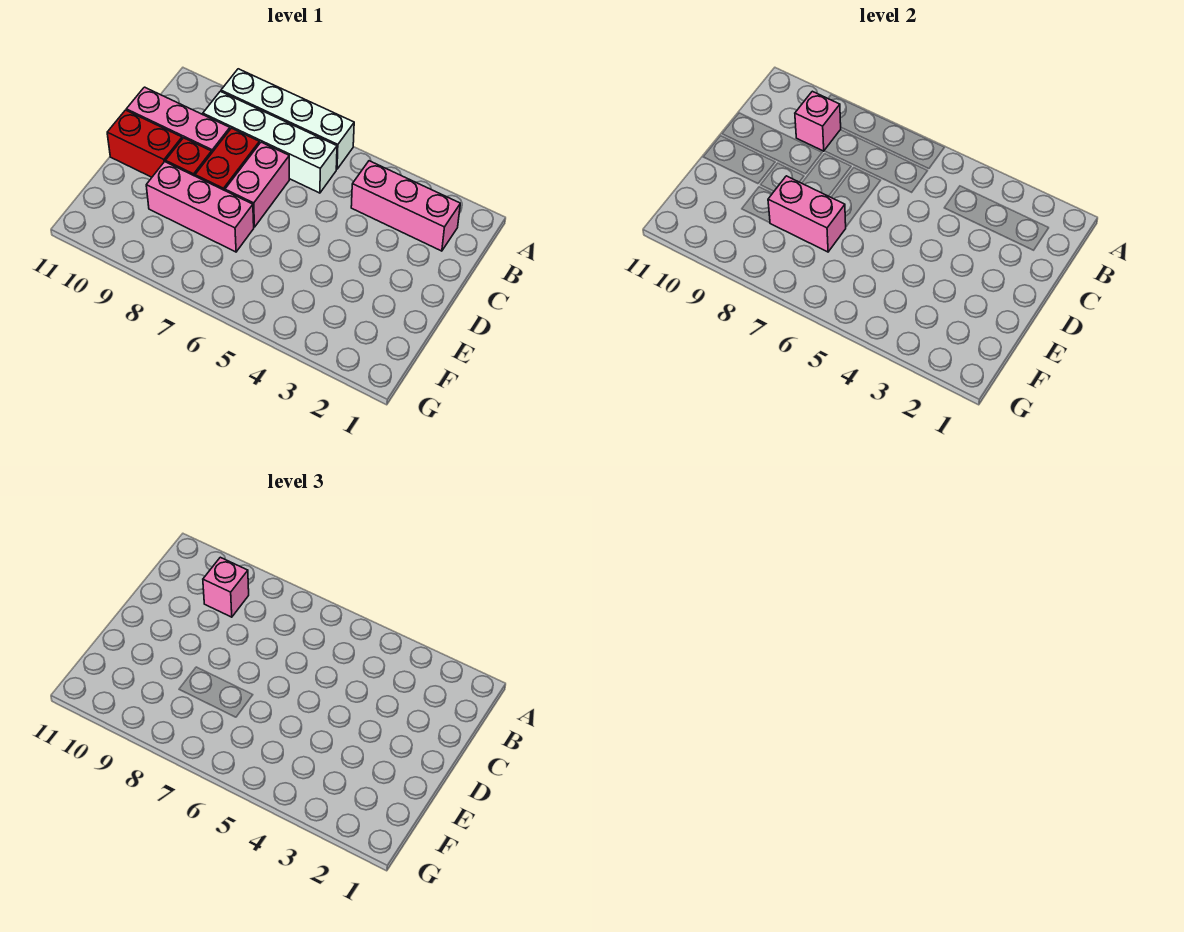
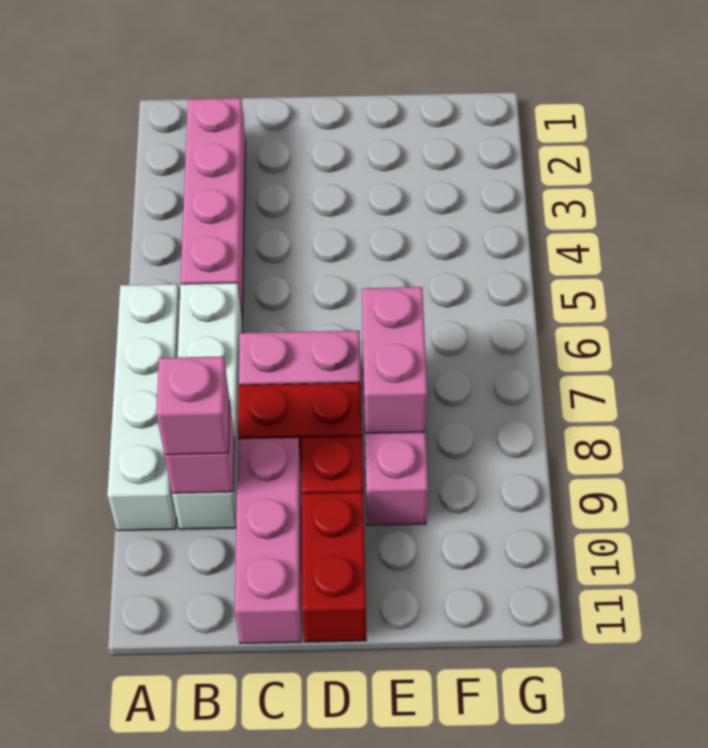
pink brick B2:B4 level 1 -> pink brick B2:B5 level 1

